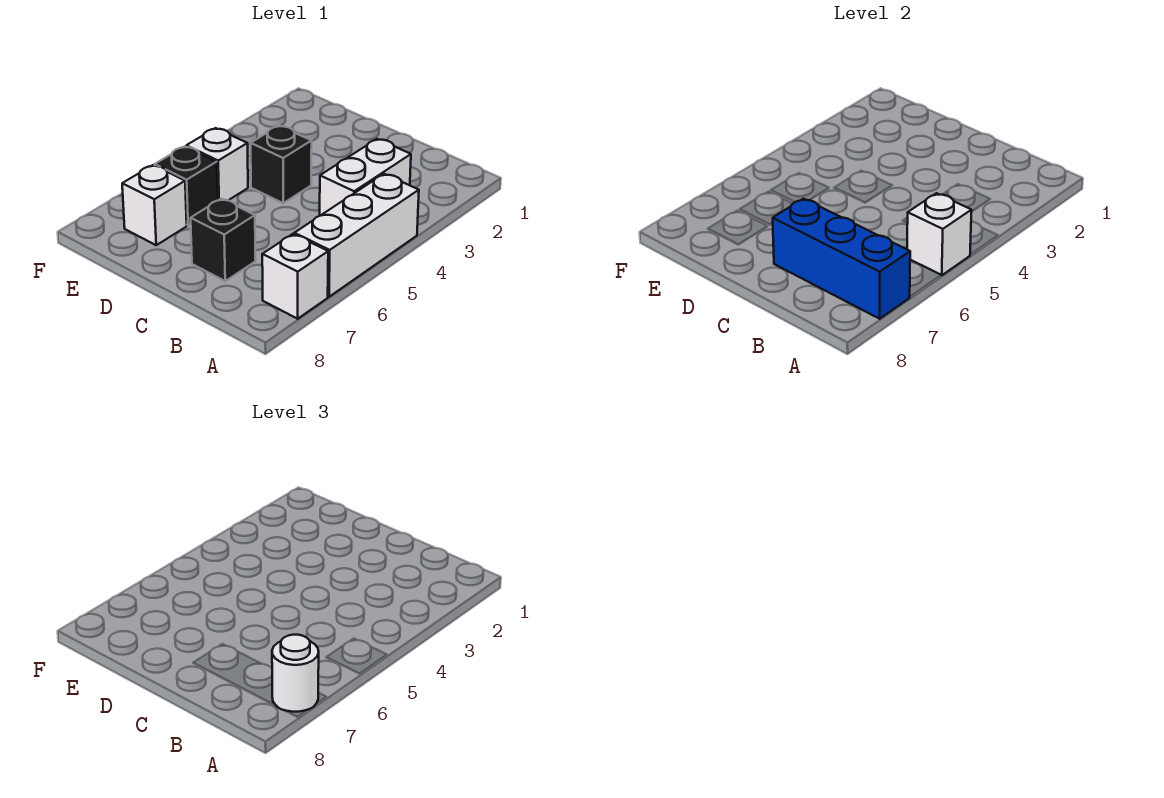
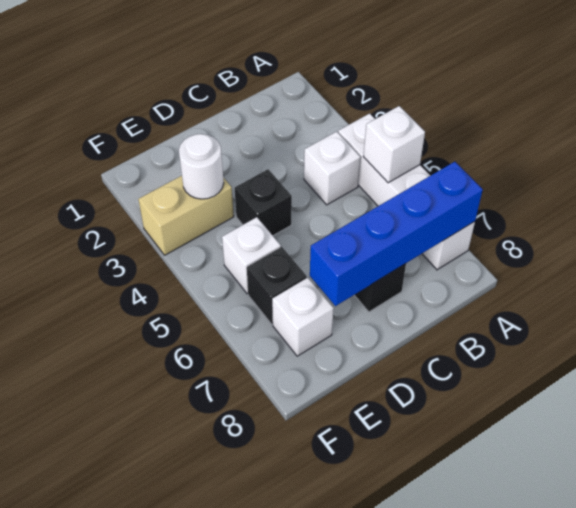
blue brick A7:C7 level 2 -> blue brick A7:D7 level 2
white round brick A7 level 3 -> white round brick E3 level 2
white brick B3:B4 level 1 -> white brick B4 level 1
none -> tan brick E3:F3 level 1

